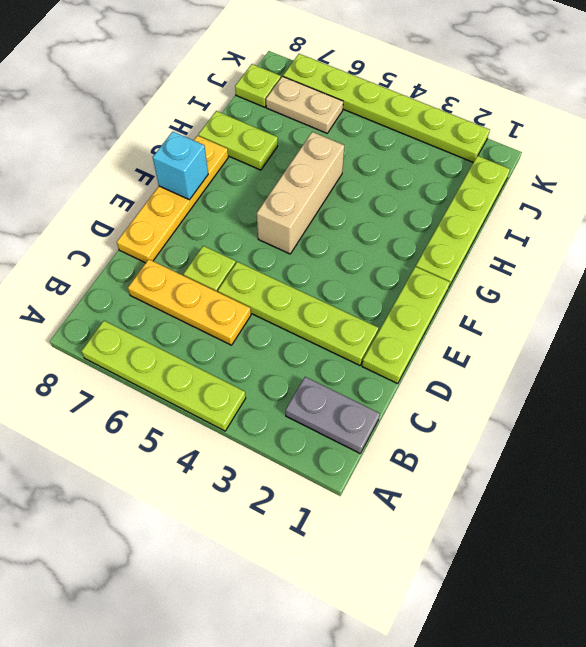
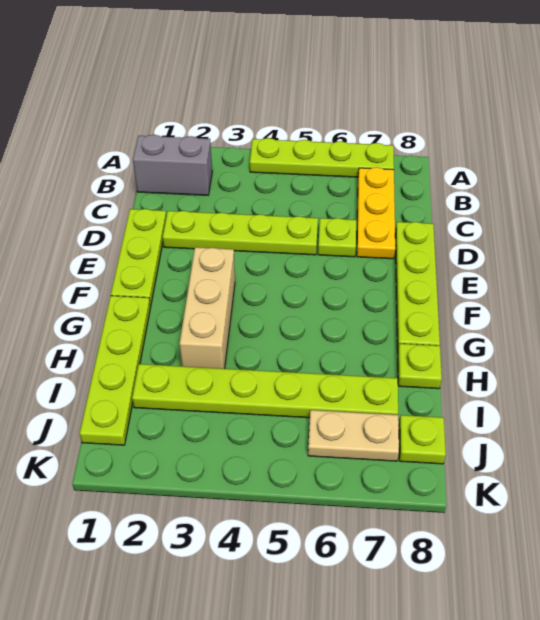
grey plate B1:B2 level 1 -> grey brick B1:B2 level 1
yellow plate C5:C7 level 1 -> yellow plate B7:D7 level 1
yellow plate D8:G8 level 1 -> lime plate D8:G8 level 1
tan brick F5:H5 level 1 -> tan brick F3:H3 level 1
cyan brick F8 level 2 -> none
lime plate H7:H8 level 1 -> lime plate H8 level 1
lime plate K2:K7 level 1 -> lime plate I2:I7 level 1

